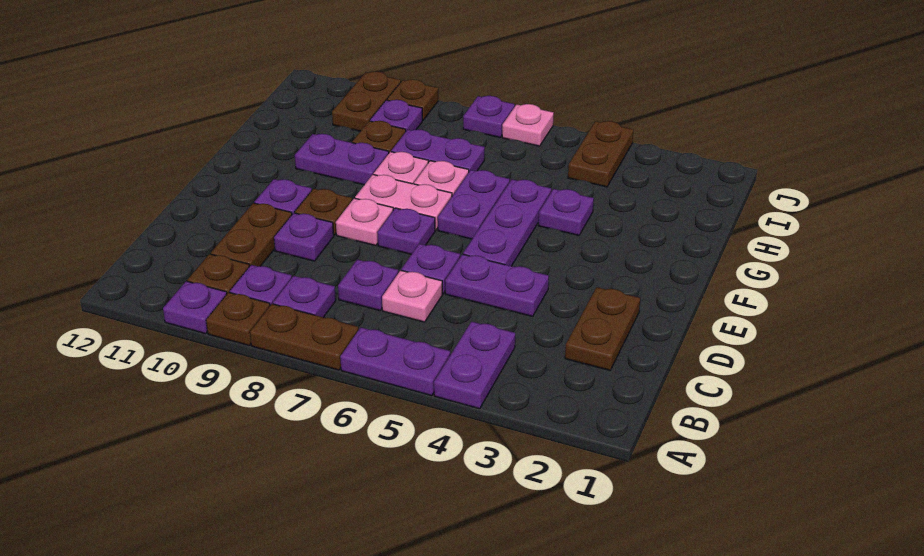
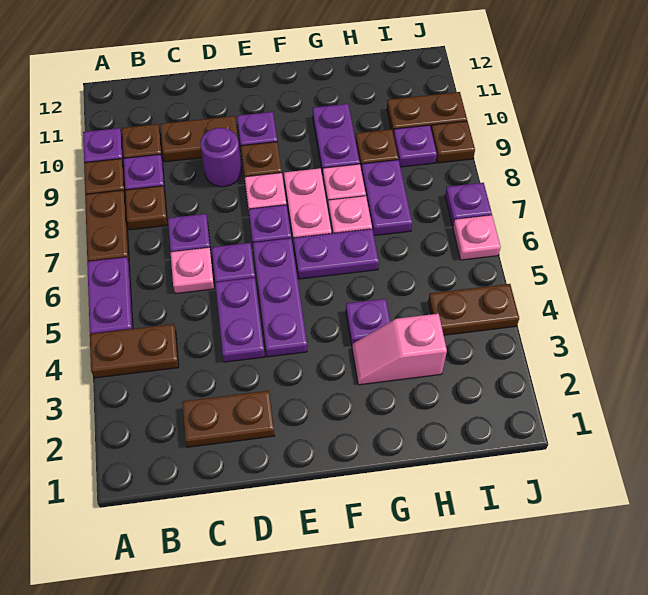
purple plate A4:B4 level 1 -> brown plate A4:B4 level 1
purple plate B8 level 1 -> brown plate B8 level 1
purple plate D9 level 1 -> purple round brick D9 level 1
purple plate E5:G5 level 1 -> purple plate E4:E6 level 1
none -> pink slope G3:H3 level 1 top H

